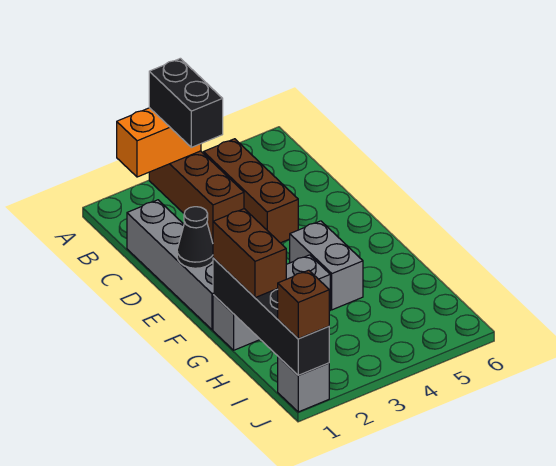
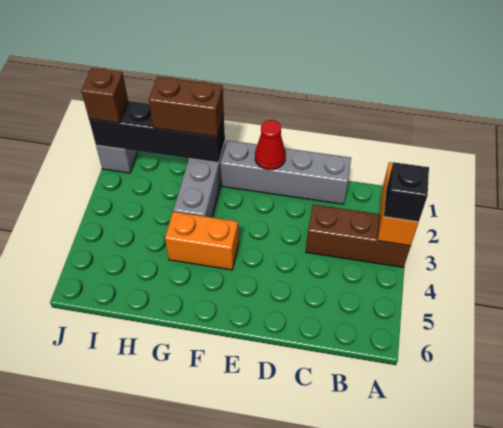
black brick A3:B3 level 3 -> black brick A3 level 3
brown brick B4:D4 level 1 -> none
black cone E1 level 2 -> red cone E1 level 2
grey brick F4:G4 level 1 -> orange brick F4:G4 level 1

